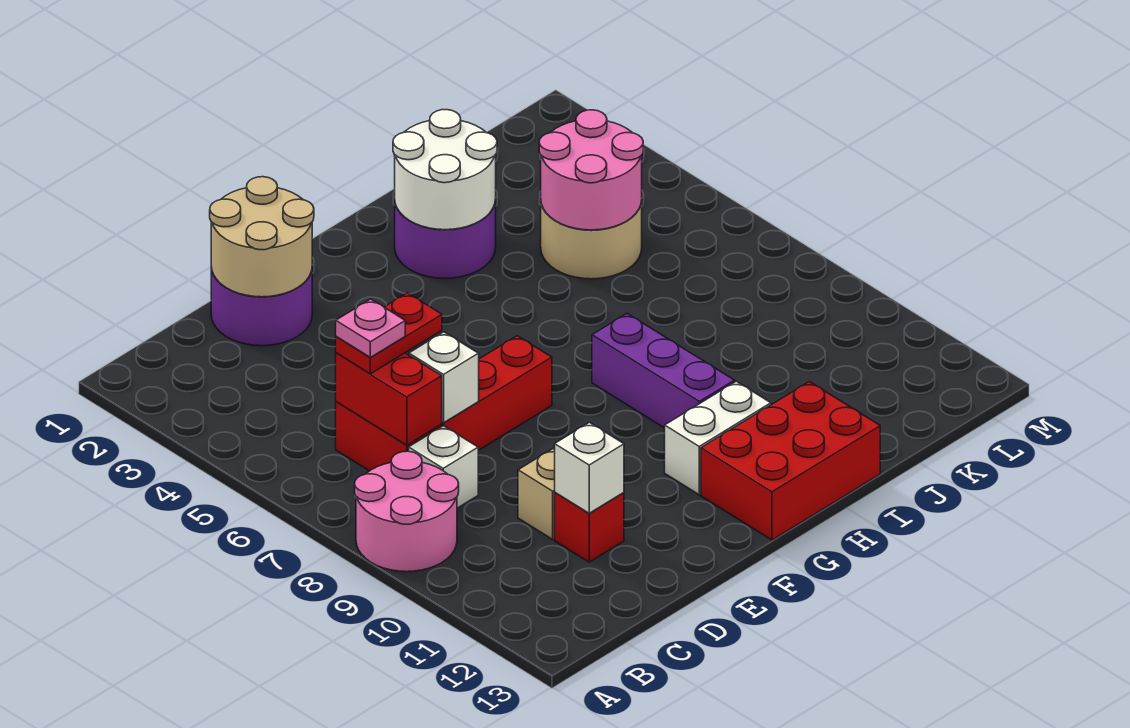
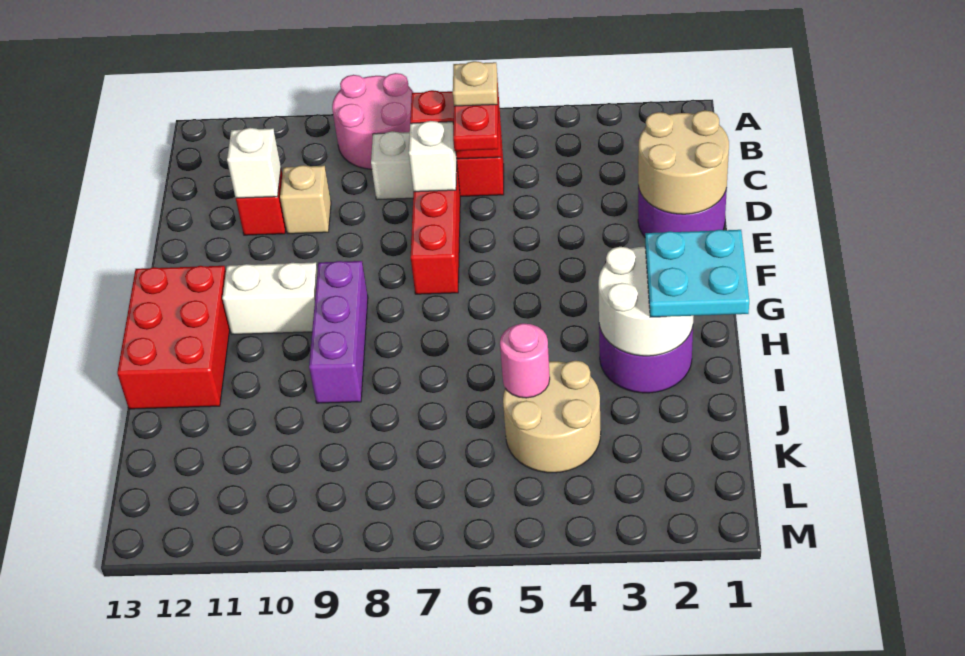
pink plate C6 level 4 -> tan plate C6 level 4
white brick G11:H11 level 1 -> white brick G10:G11 level 1
none -> cyan plate H1:I2 level 3
purple brick H8:H10 level 1 -> purple brick G9:I9 level 1
pink round brick J4:K5 level 2 -> pink round brick J5 level 2

